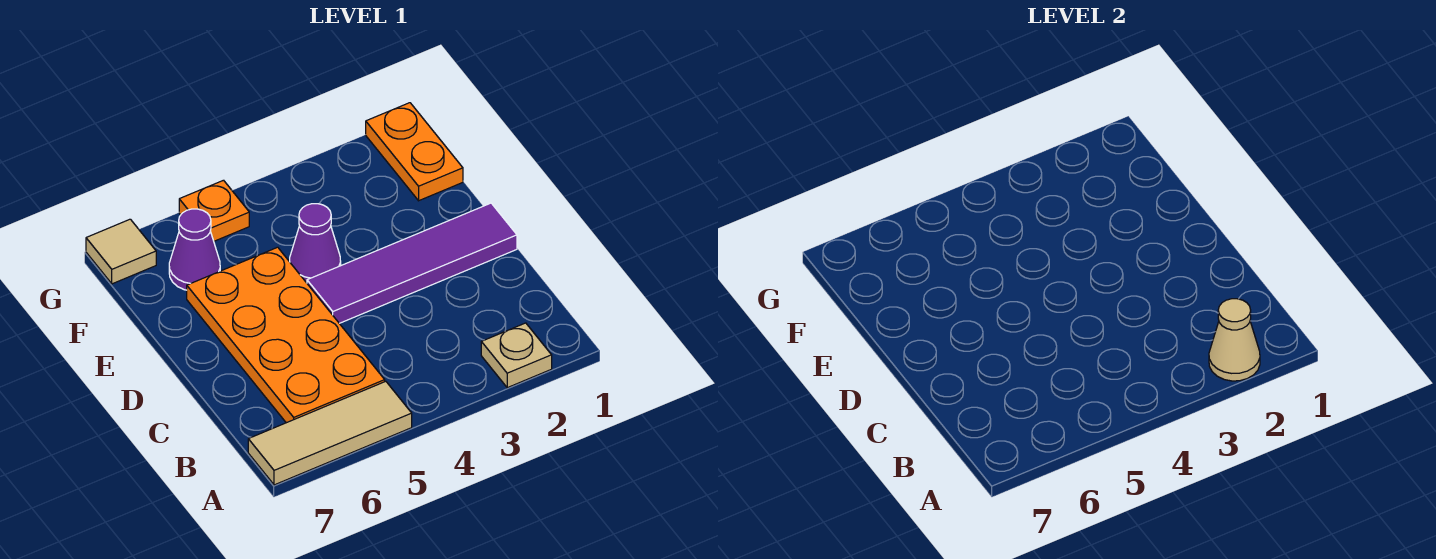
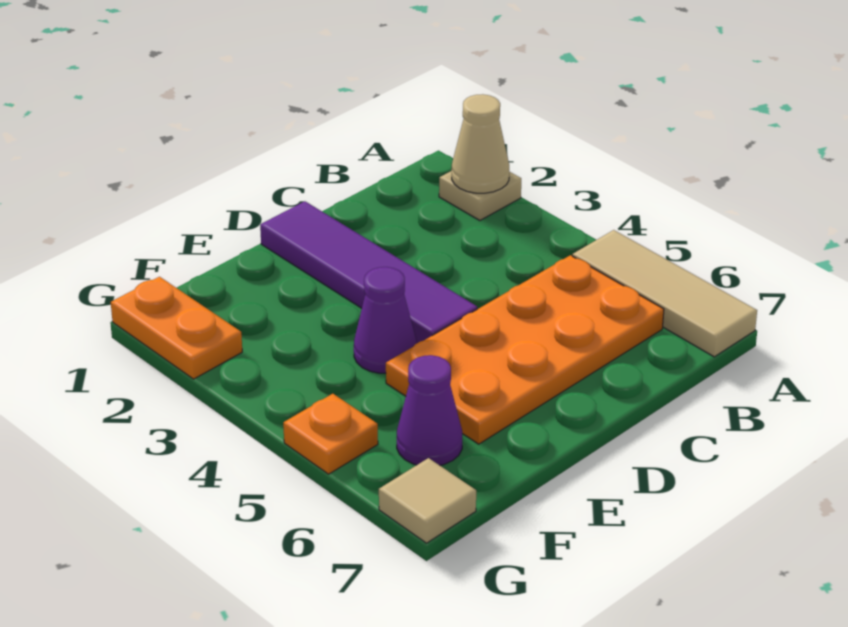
orange plate F1:G1 level 1 -> orange plate G1:G2 level 1

